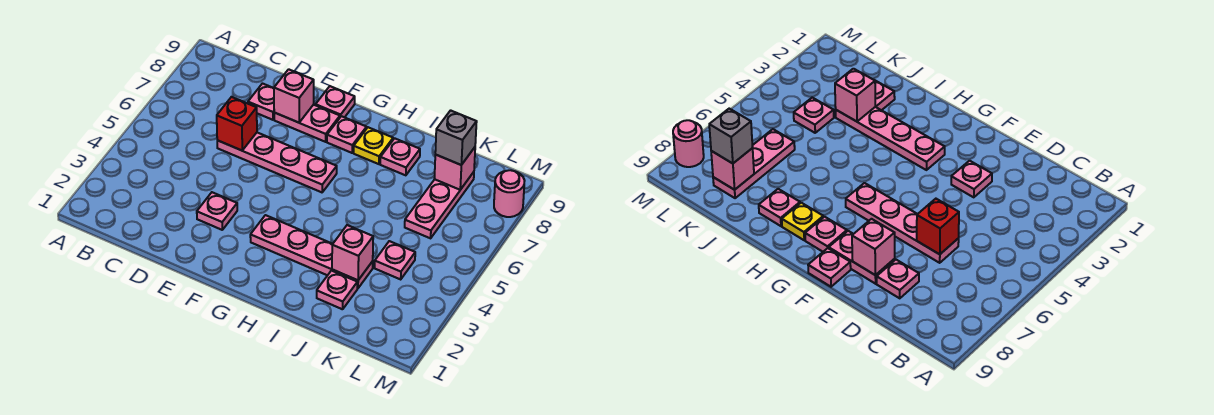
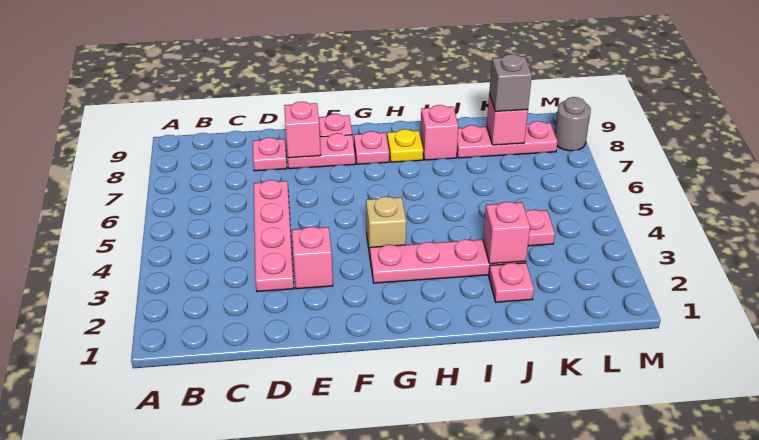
pink plate D6:G6 level 1 -> pink plate D3:D6 level 1
red brick D6 level 2 -> none
pink plate E3 level 1 -> pink brick E3 level 1
none -> tan brick G4 level 1
pink plate I8 level 1 -> pink brick I8 level 1
pink plate K6:K8 level 1 -> pink plate J8:L8 level 1
pink round brick M8 level 1 -> grey round brick M8 level 1

